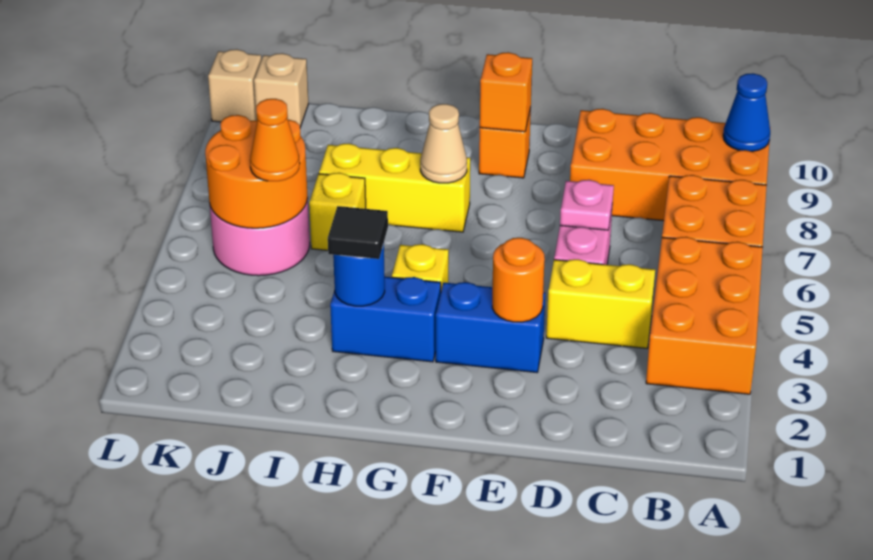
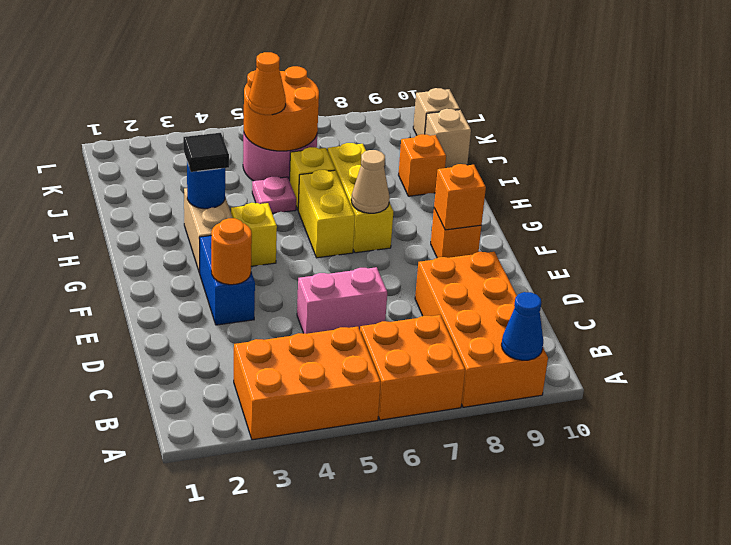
yellow brick C4:D4 level 1 -> yellow brick G6:H6 level 1
pink plate D6 level 2 -> pink plate I5 level 1
blue brick G3:H3 level 1 -> tan brick G3:H3 level 1
none -> orange brick I9 level 1
tan brick L10 level 1 -> tan brick J10 level 1

